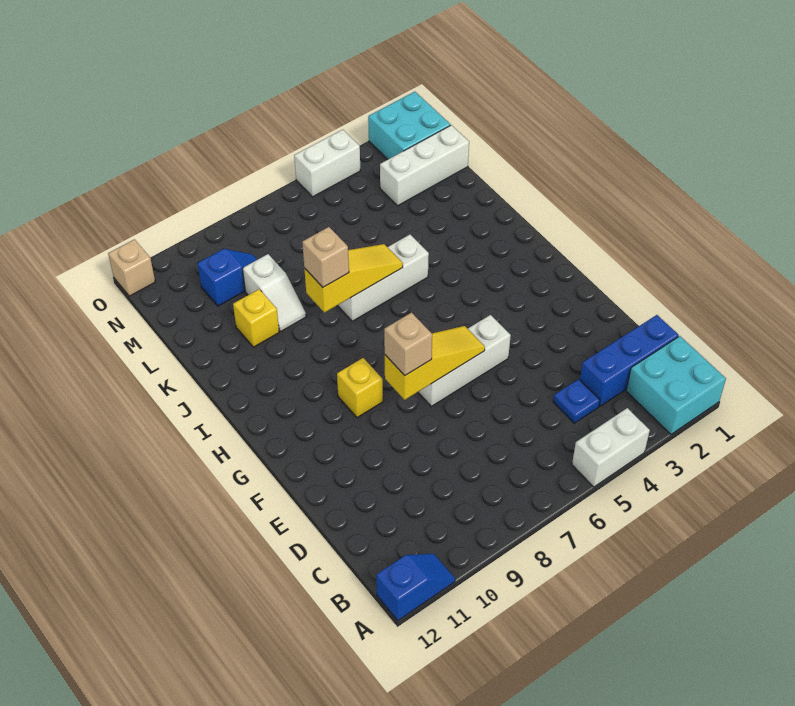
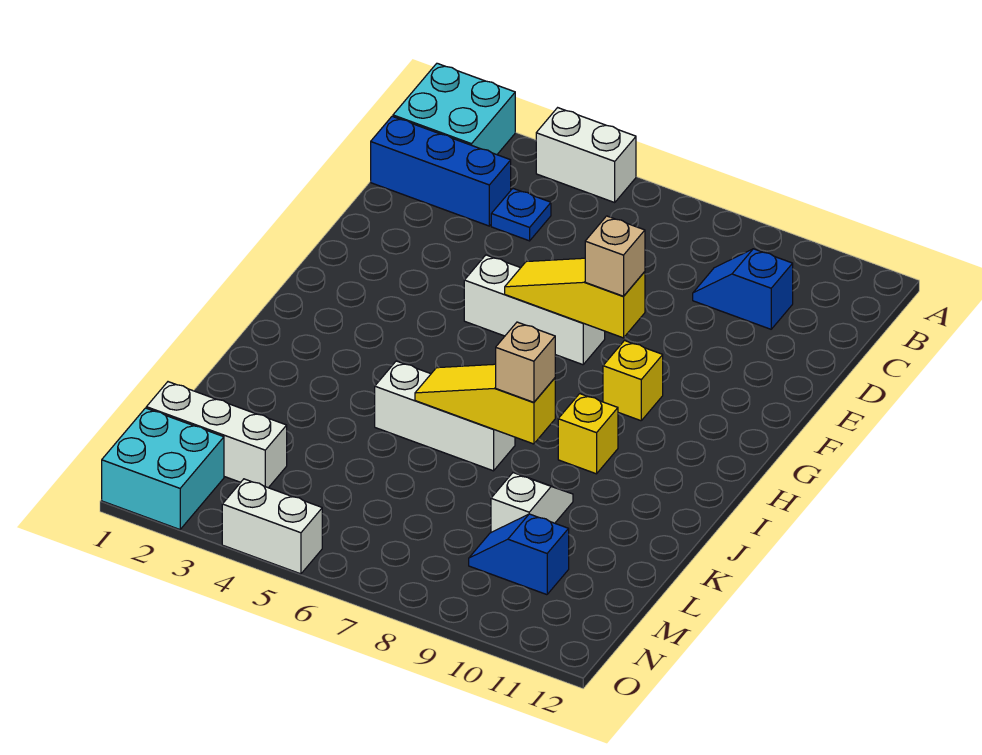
blue slope A11:A12 level 1 top 12 -> blue slope C9:C10 level 1 top 10
yellow brick K10 level 1 -> yellow brick I9 level 1
tan brick O12 level 1 -> none

